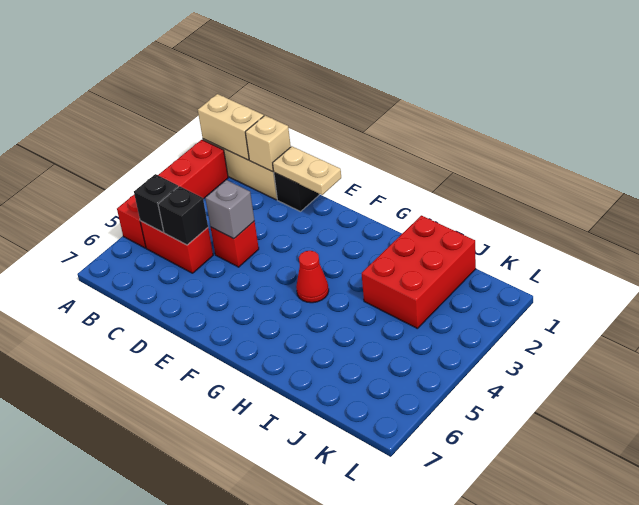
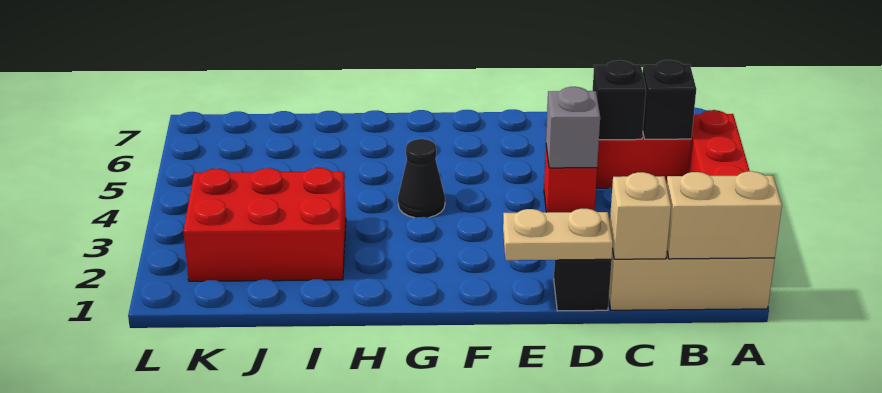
red cone G4 level 1 -> black cone G4 level 1
red brick I1:J3 level 1 -> red brick I2:K3 level 1

